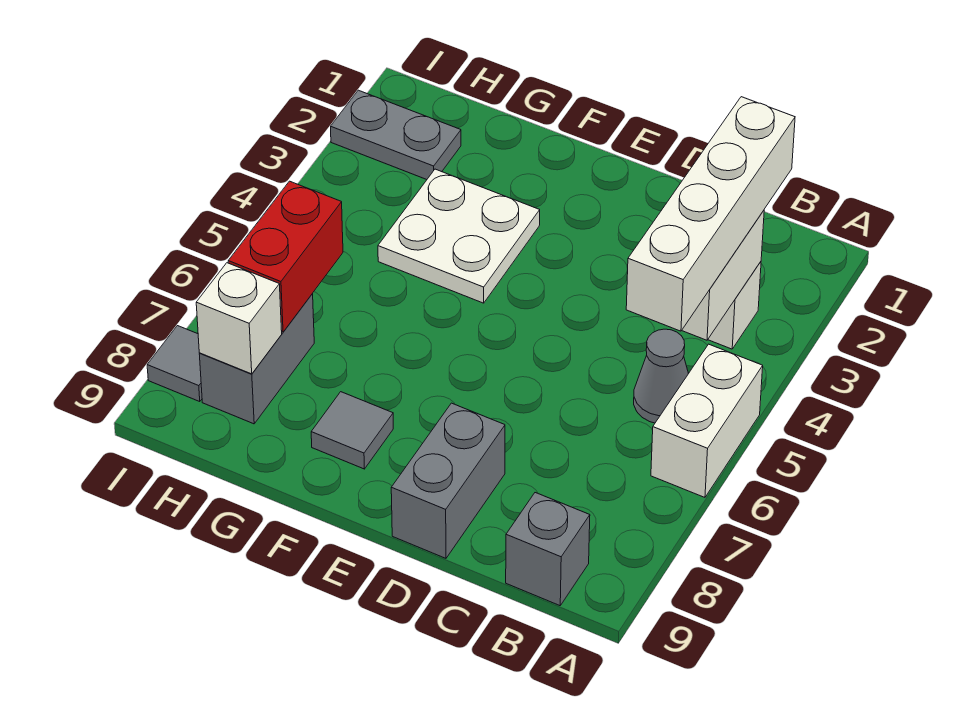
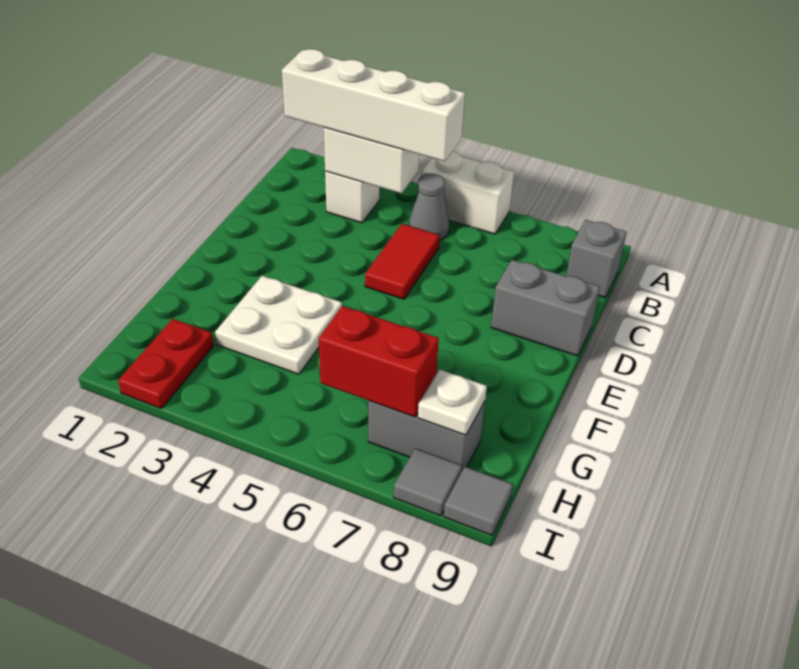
none -> red tile C5:D5 level 1
grey tile F8 level 1 -> grey tile I9 level 1
grey plate H2:I2 level 1 -> red plate H2:I2 level 1
white brick H8 level 2 -> white plate H8 level 2

